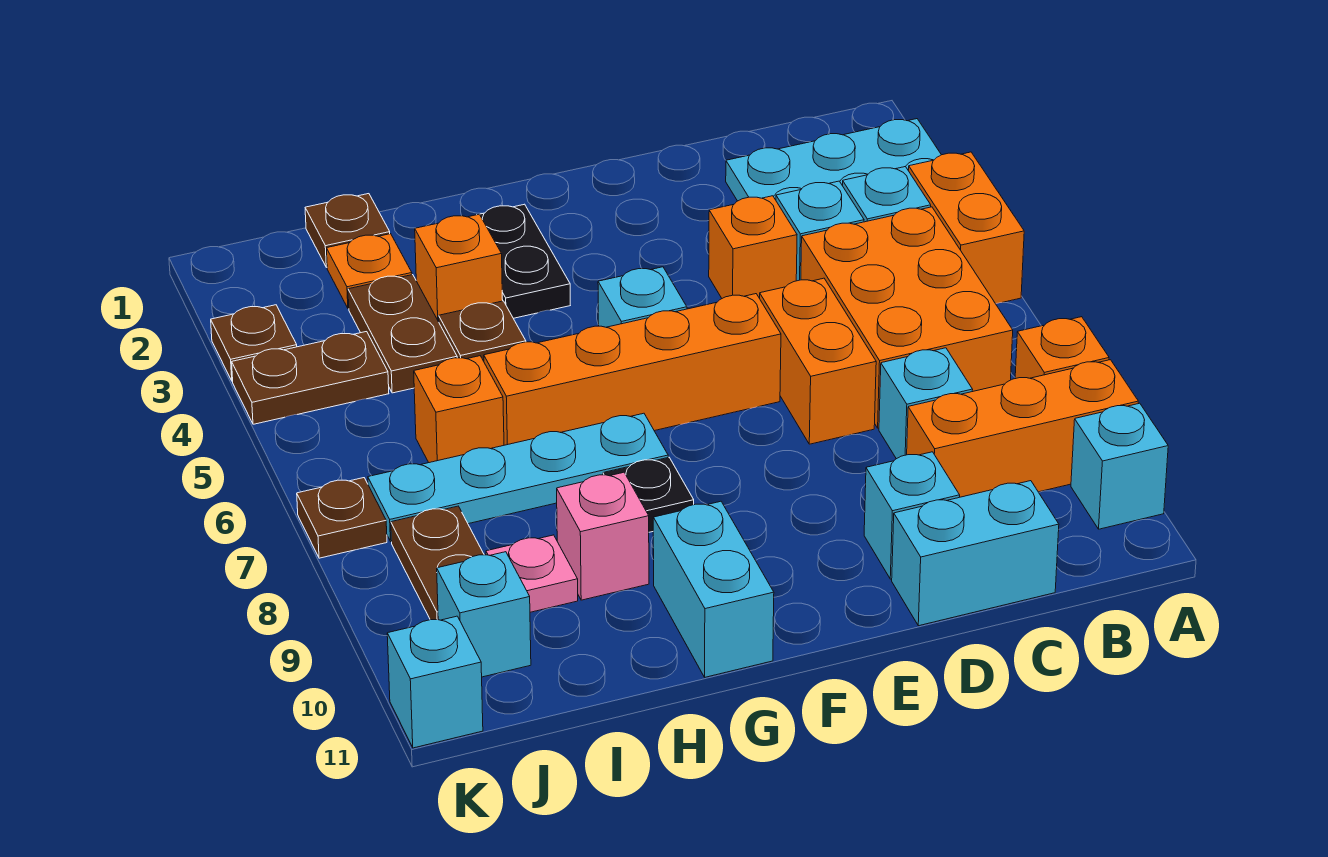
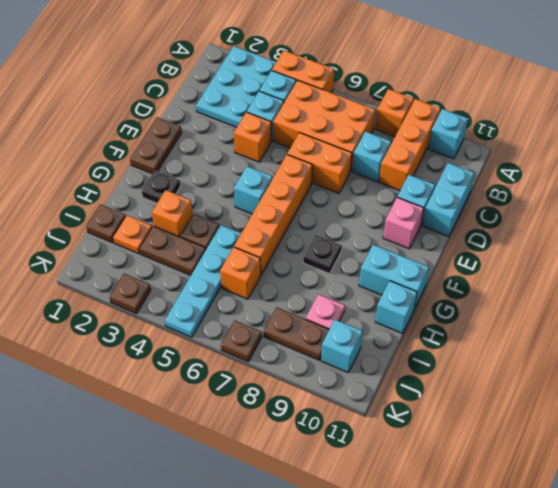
black plate G2:G3 level 1 -> black plate G2 level 1
cyan plate G7:J7 level 1 -> cyan plate H5:K5 level 1
pink brick H9 level 1 -> pink brick E10 level 1
brown plate J4:K4 level 1 -> brown plate E1:F1 level 1
cyan brick K11 level 1 -> cyan brick H11 level 1

